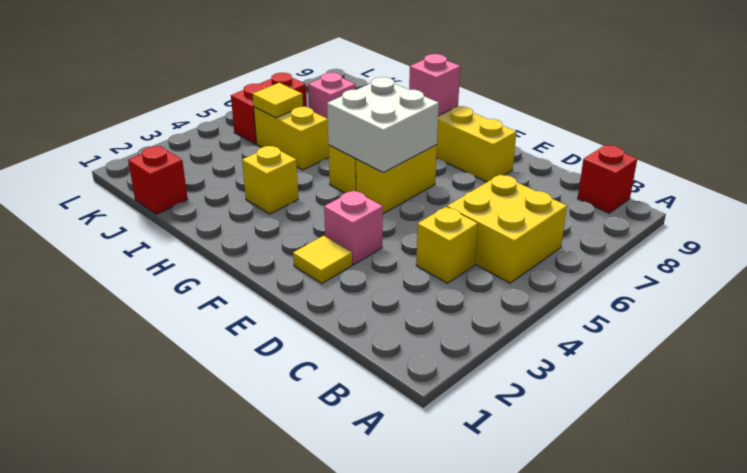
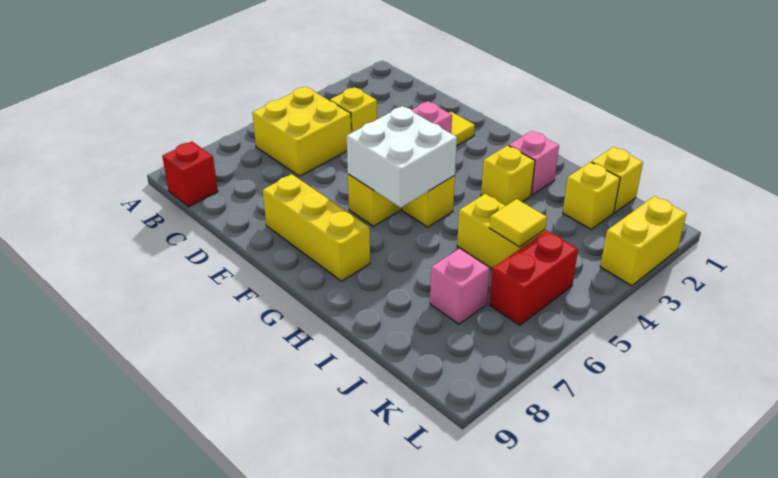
pink brick G8 level 2 -> pink brick H2 level 1
red brick J1 level 1 -> yellow brick J1 level 1
none -> yellow brick J2 level 1
none -> yellow brick L2:L3 level 1

